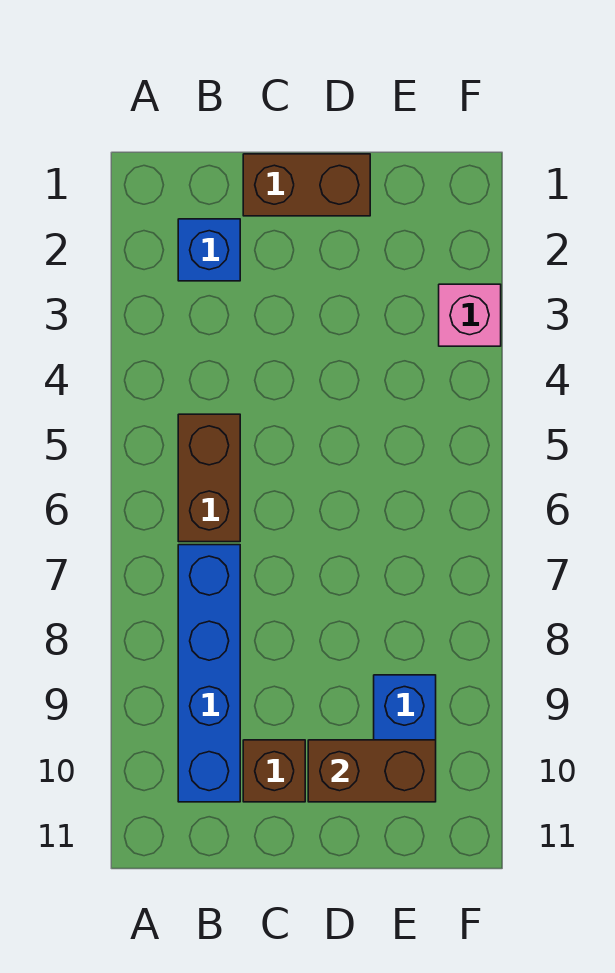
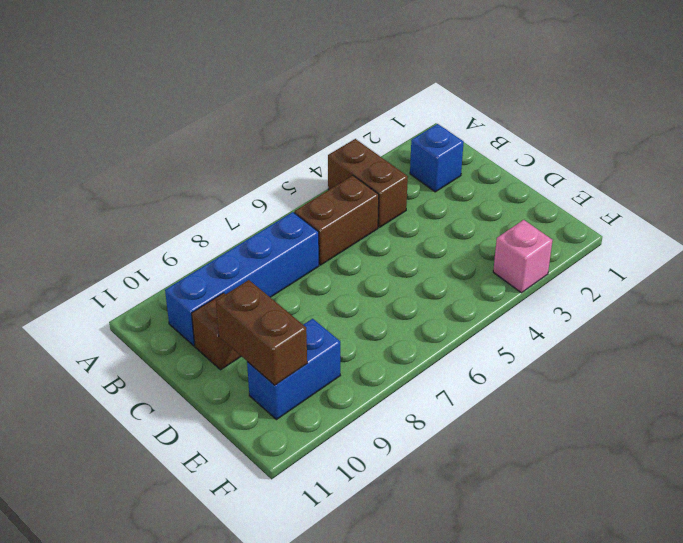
brown brick C1:D1 level 1 -> brown brick A4:B4 level 1

